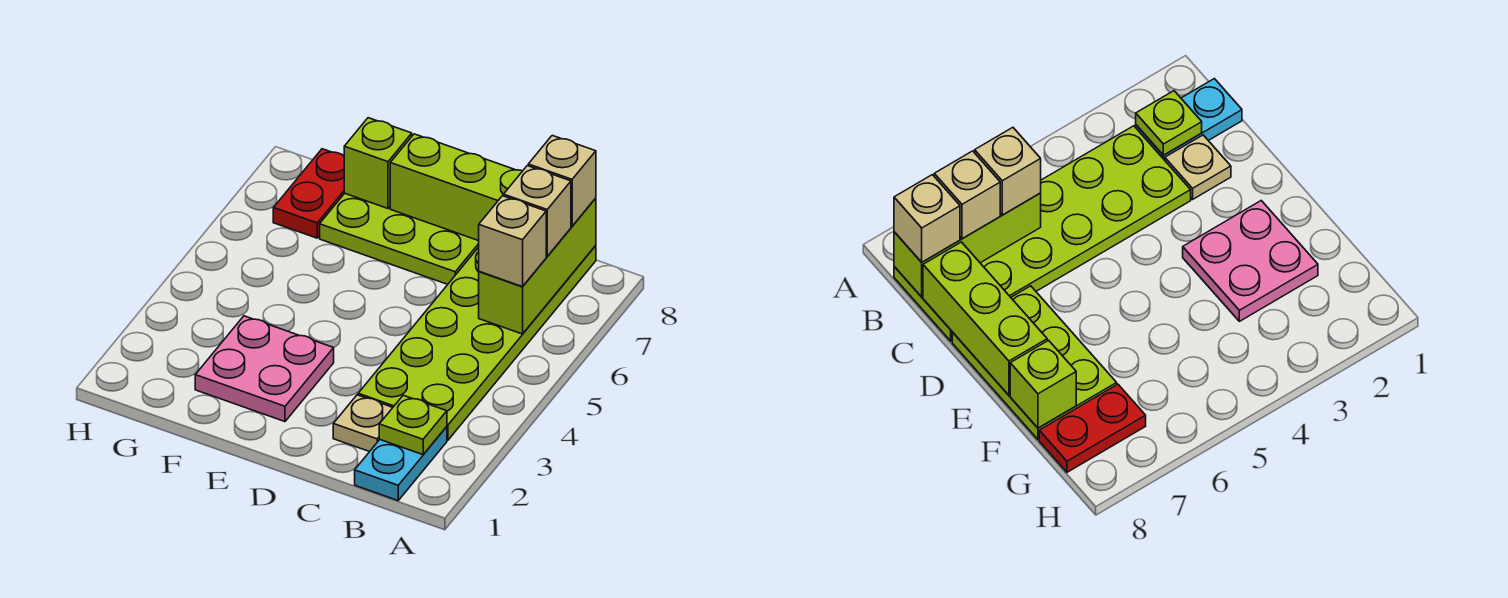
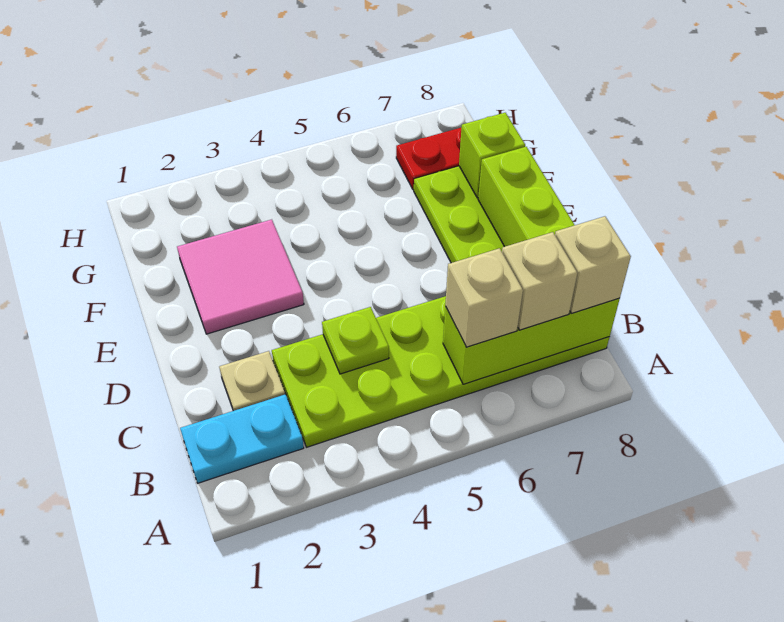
lime plate B2 level 2 -> lime plate C4 level 2
pink plate E2:F3 level 1 -> pink tile E2:F3 level 1

